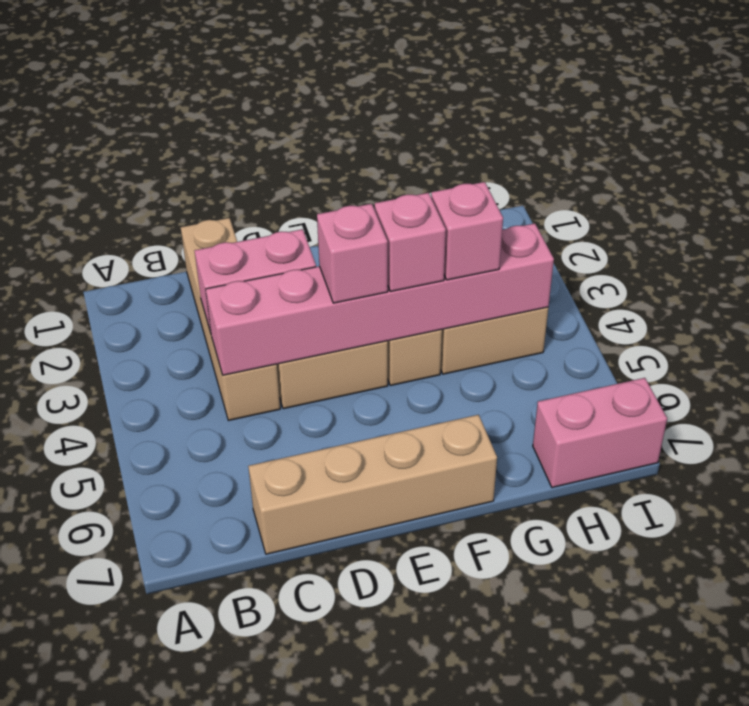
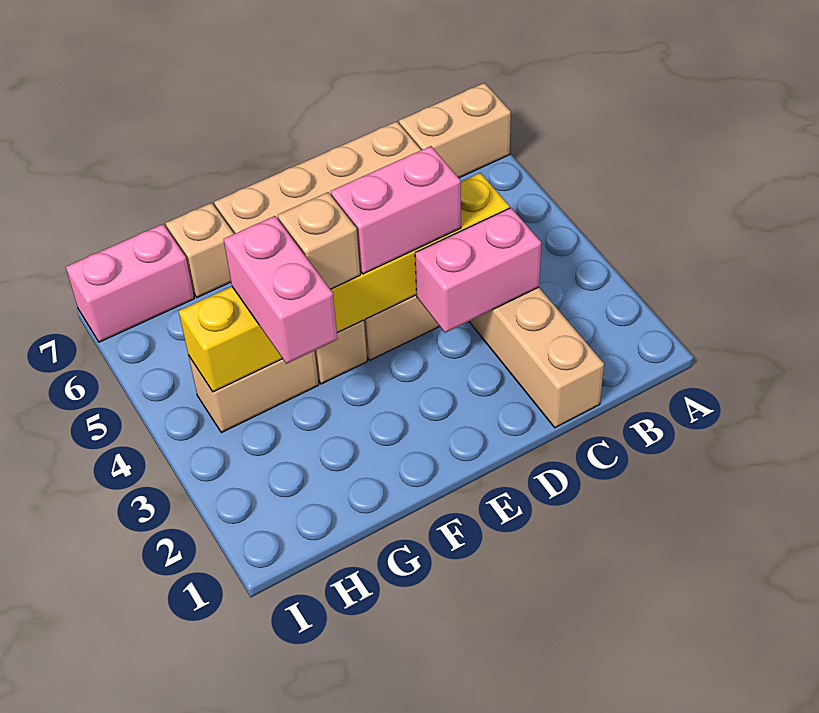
none -> tan brick A7:B7 level 1
pink brick C4:H4 level 2 -> yellow brick C4:H4 level 2
pink brick E4 level 3 -> pink brick D4:E4 level 3
pink brick F4 level 3 -> tan brick F4 level 3
pink brick G4 level 3 -> pink brick G3:G4 level 3
none -> tan brick G7 level 1

